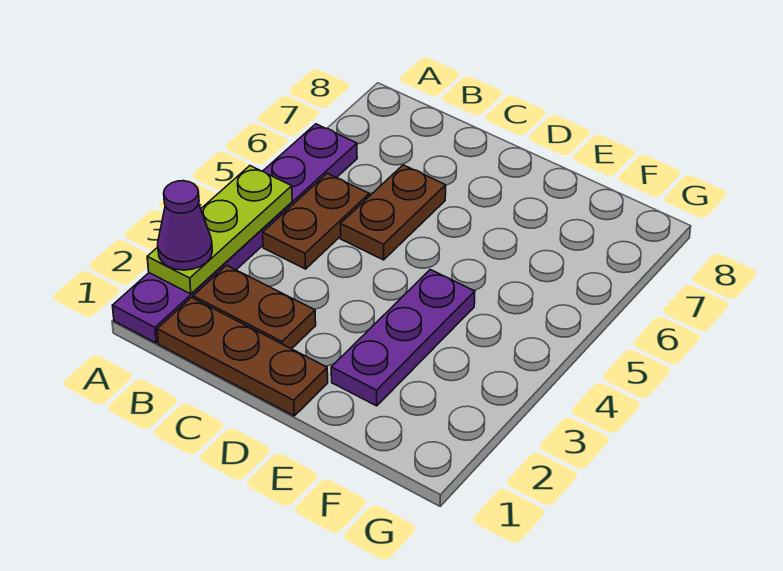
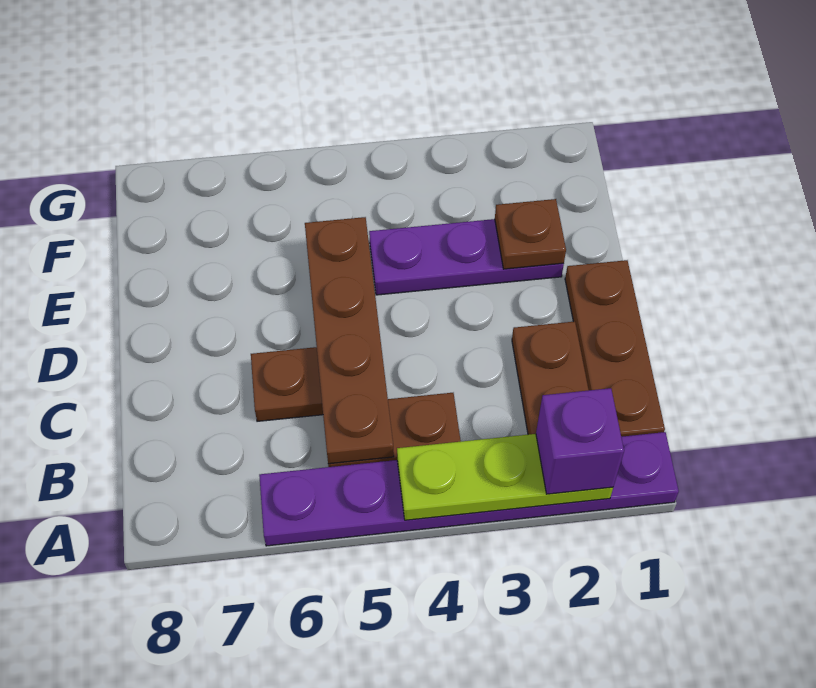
purple cone A2 level 3 -> purple brick A2 level 3
none -> brown plate B5:E5 level 2
none -> brown plate E2 level 2

